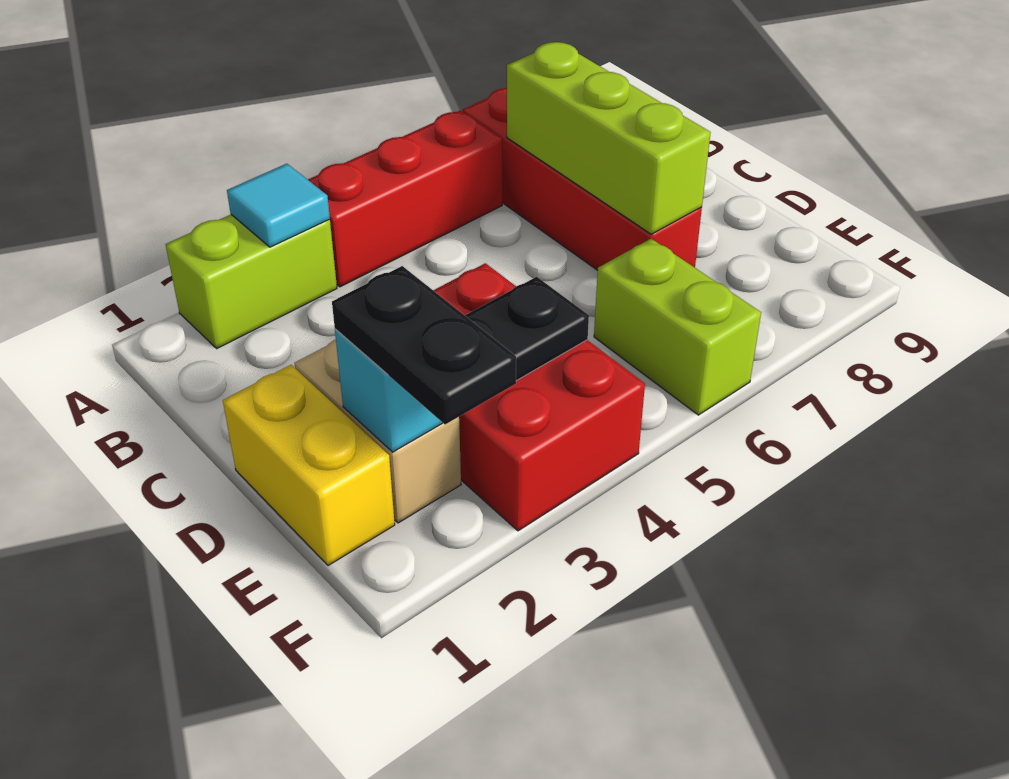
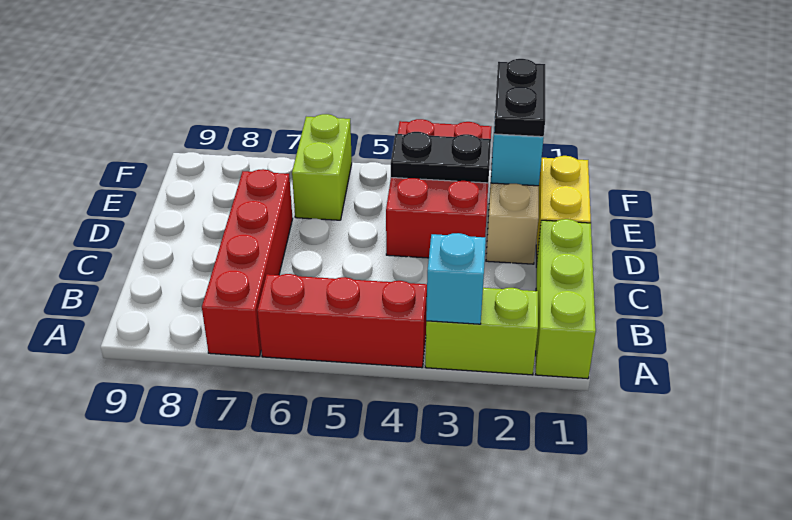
cyan tile A3 level 2 -> cyan brick A3 level 2
lime brick B7:D7 level 2 -> lime brick A1:C1 level 1

